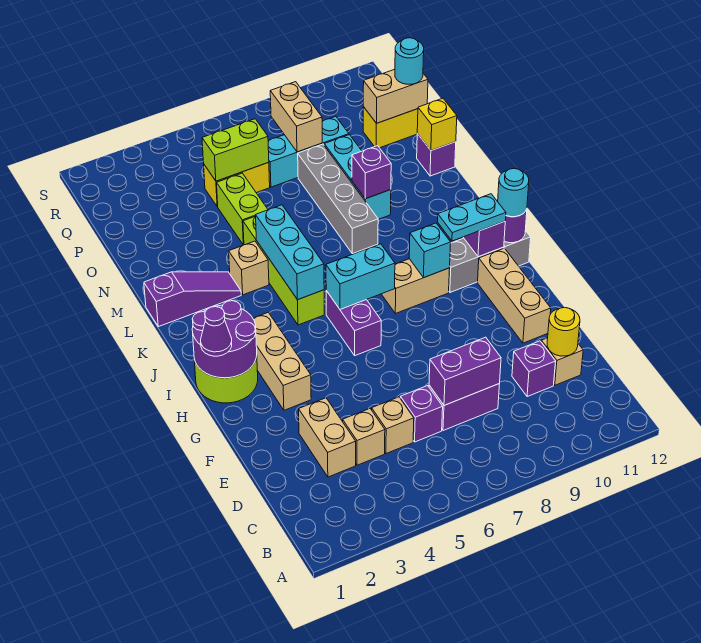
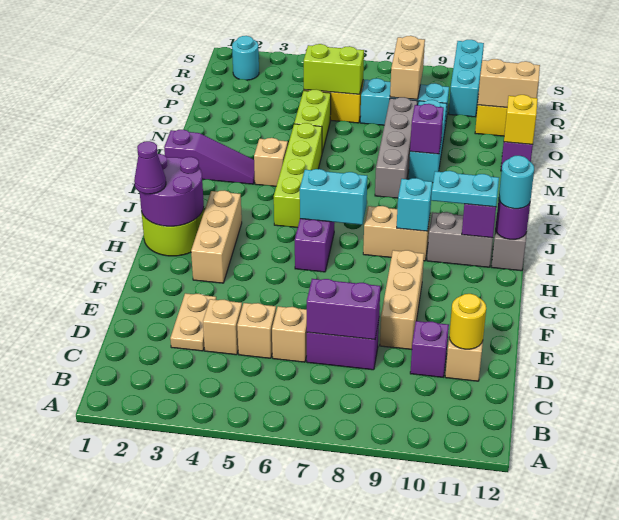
tan brick D3:E3 level 1 -> tan plate D3:E3 level 1
purple brick D6 level 1 -> tan brick D6 level 1
tan brick F11:H11 level 1 -> tan brick E9:G9 level 1
cyan brick J5:L5 level 2 -> cyan brick Q10:S10 level 1
cyan round brick P12 level 3 -> cyan round brick R2 level 1

